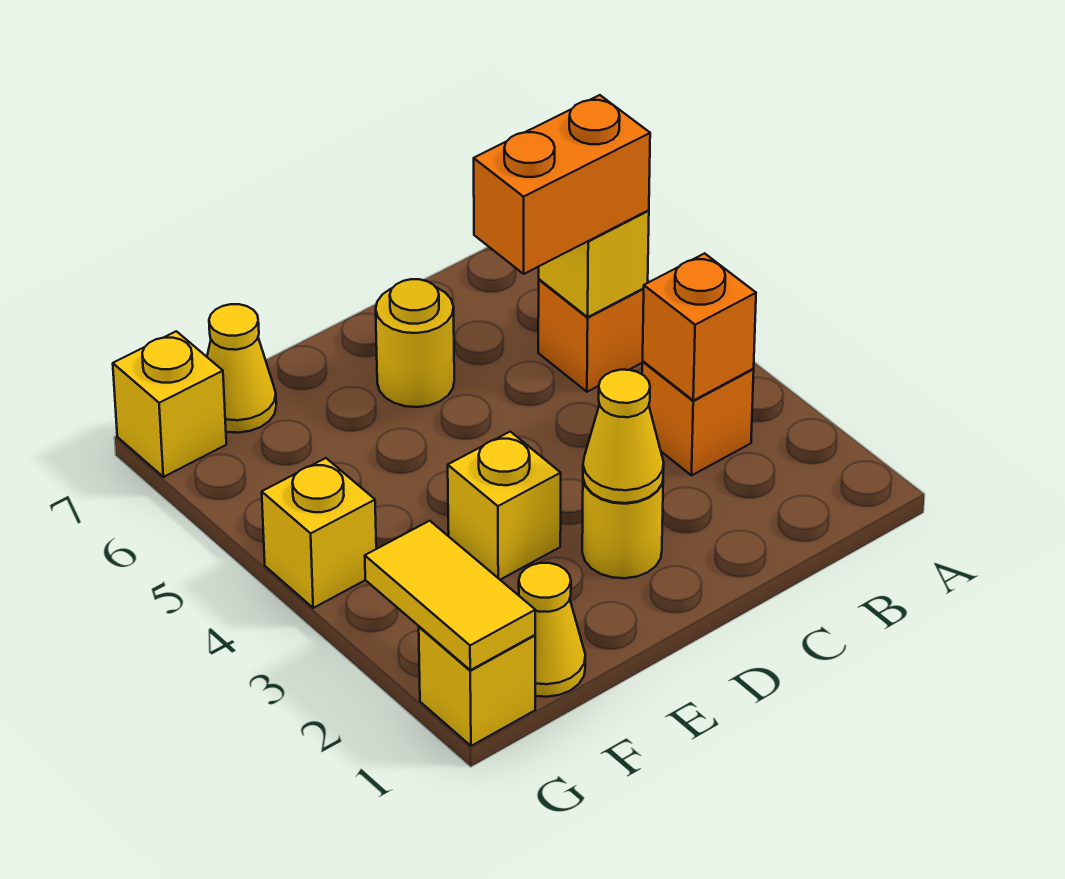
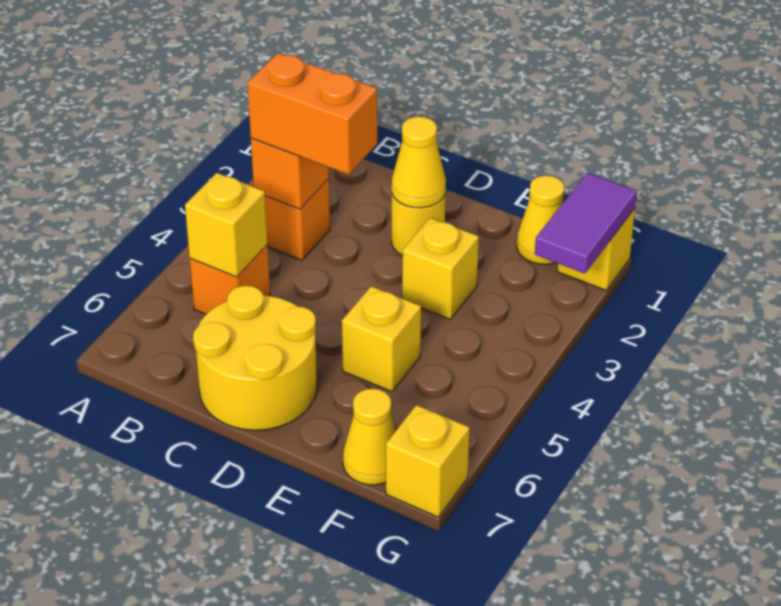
orange brick B5:C5 level 3 -> orange brick B3:C3 level 3
yellow round brick D6 level 1 -> yellow round brick C6:D7 level 1
yellow tile G1:G2 level 2 -> purple tile G1:G2 level 2
yellow brick G4 level 1 -> yellow brick E5 level 1

